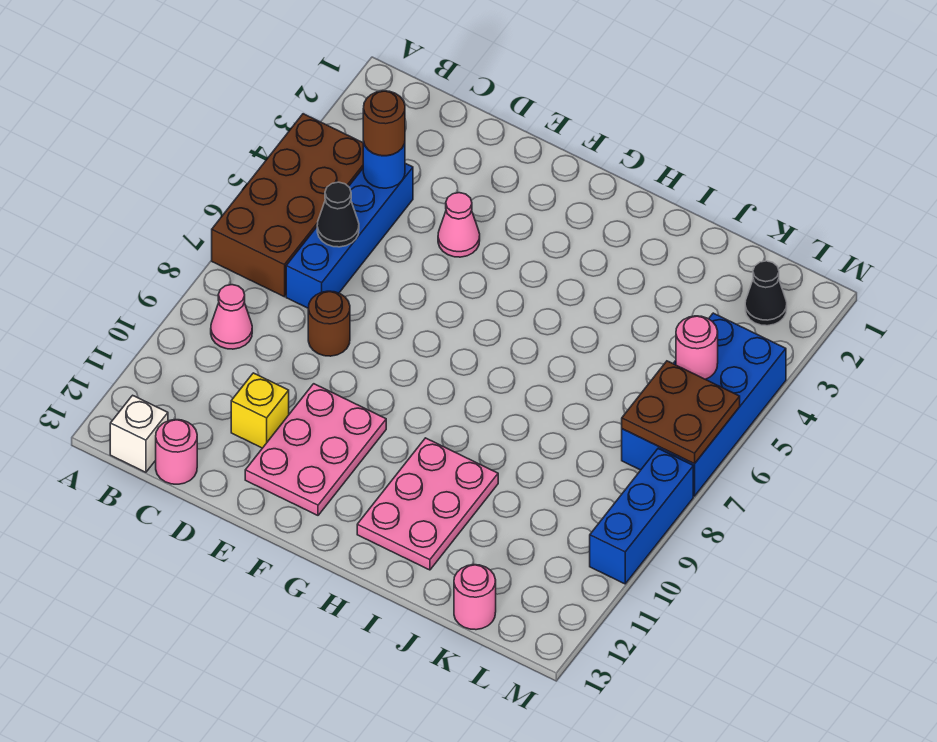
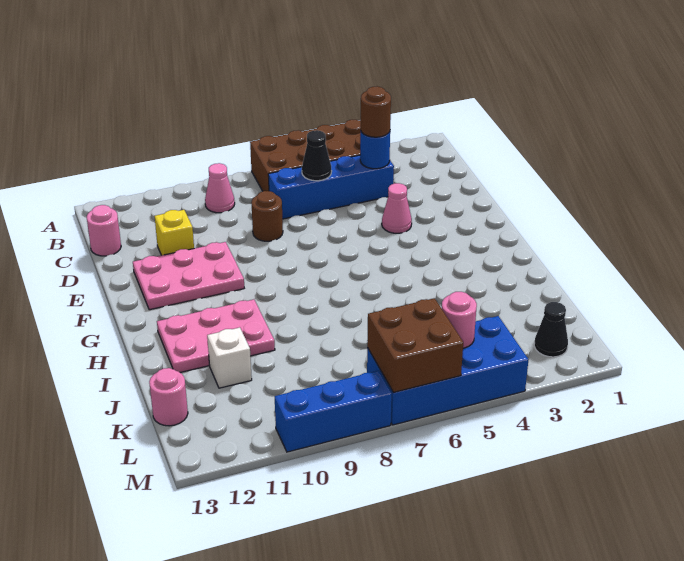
white brick B13 level 1 -> white brick J11 level 1
brown plate L6:M7 level 2 -> brown brick L6:M7 level 2

